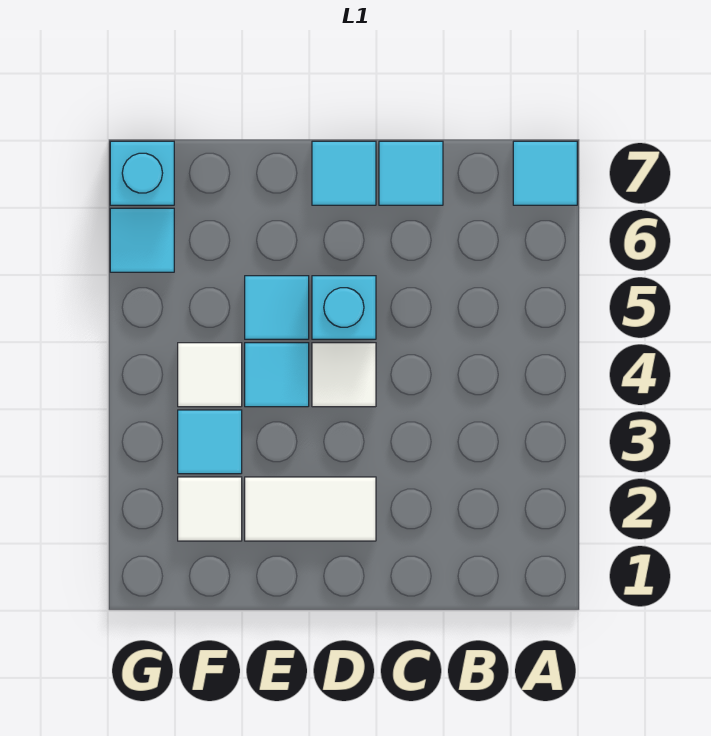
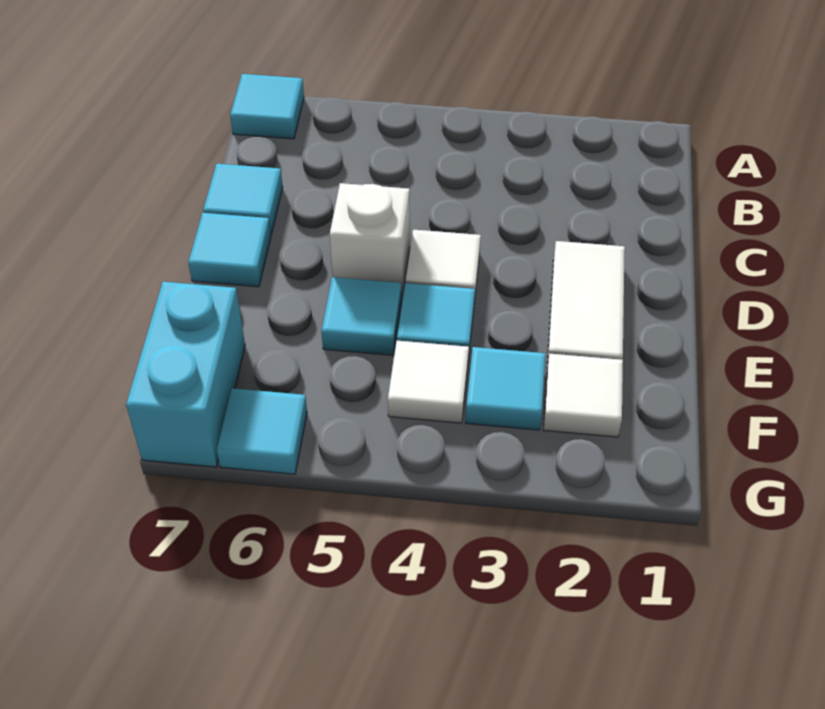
cyan brick D5 level 1 -> white brick D5 level 1
cyan brick G7 level 1 -> cyan brick F7:G7 level 1

